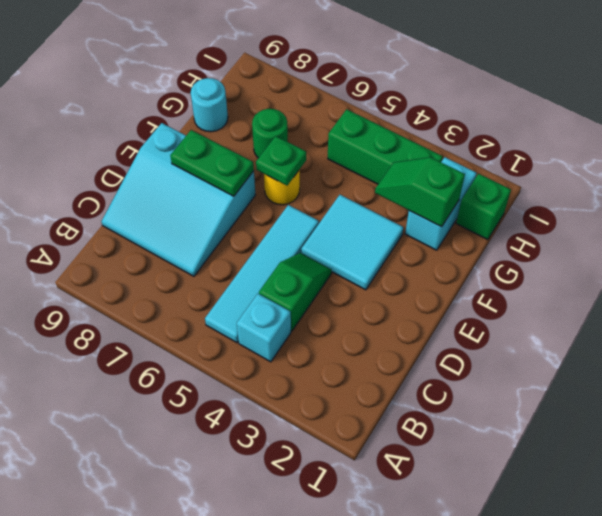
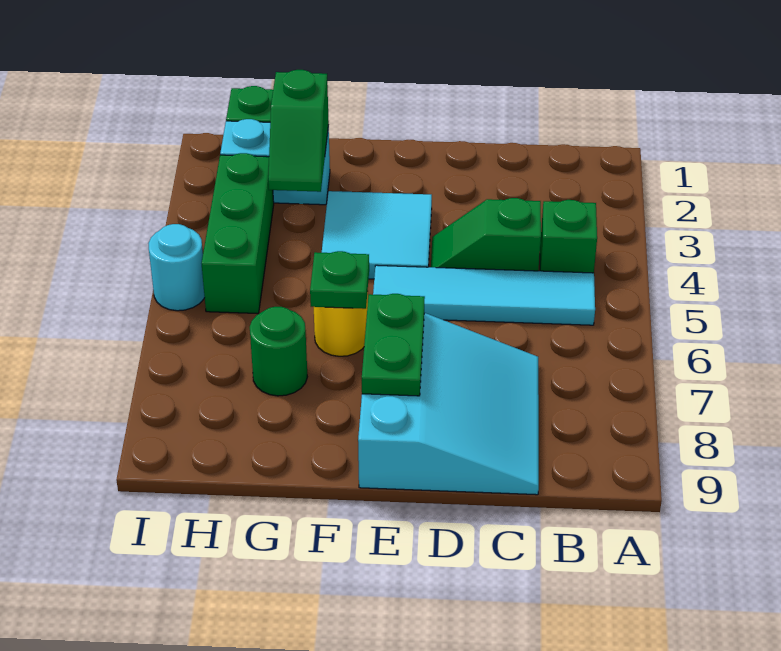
cyan brick B4 level 1 -> green brick B4 level 1
cyan round brick G9 level 1 -> cyan round brick I5 level 1

